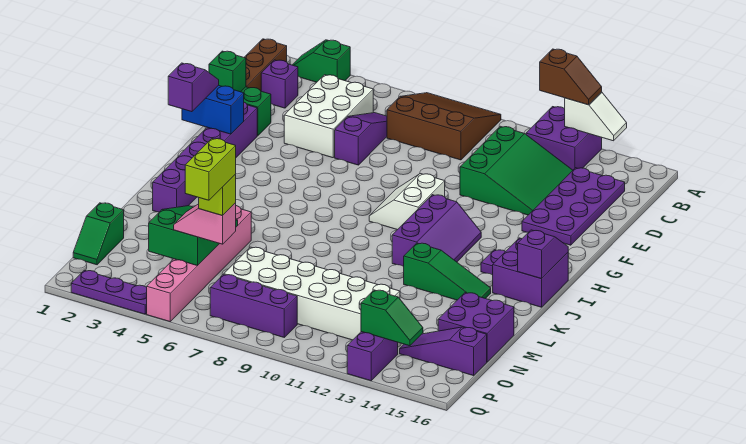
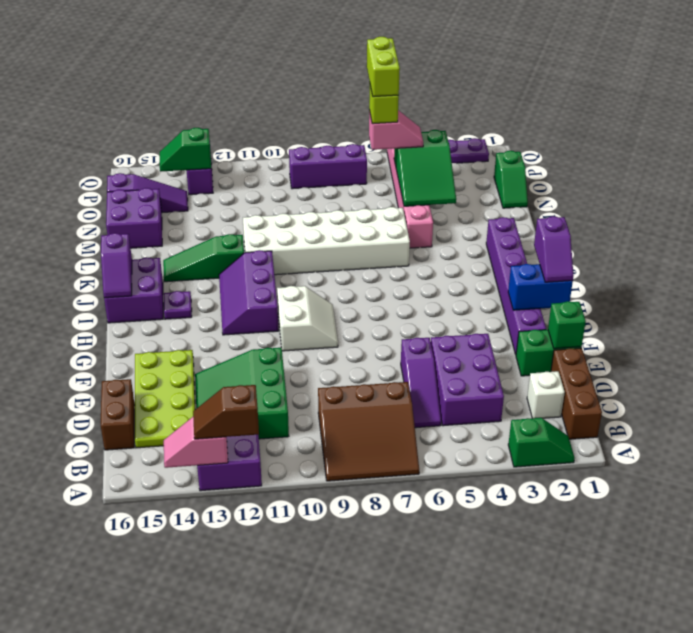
white slope A13:A14 level 2 top 13 -> pink slope A13:A14 level 2 top 13
purple brick C2 level 1 -> white brick C2 level 1
white brick C4:E5 level 1 -> purple brick C4:E5 level 1
purple plate C14:F15 level 1 -> lime plate C14:F15 level 1
none -> brown brick C16:D16 level 1
green slope N1:O1 level 1 top N -> green slope N1:O1 level 1 top O
white brick N7:O12 level 1 -> white brick K6:L11 level 1

